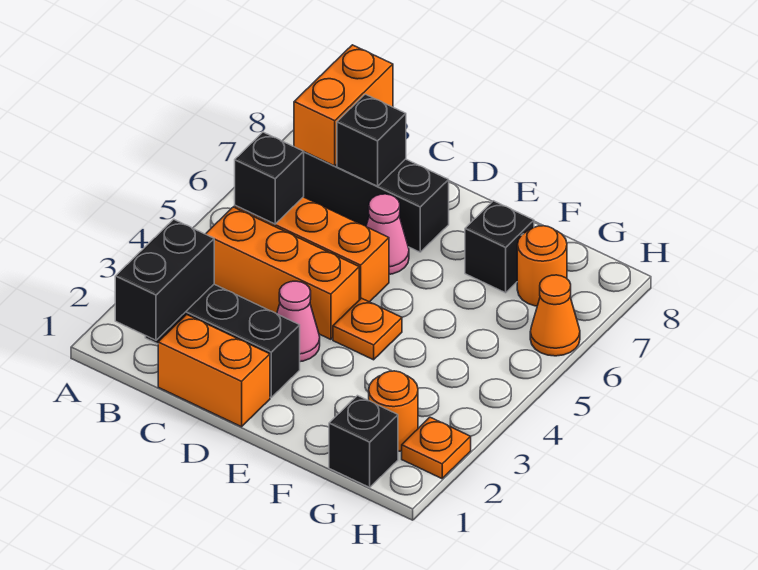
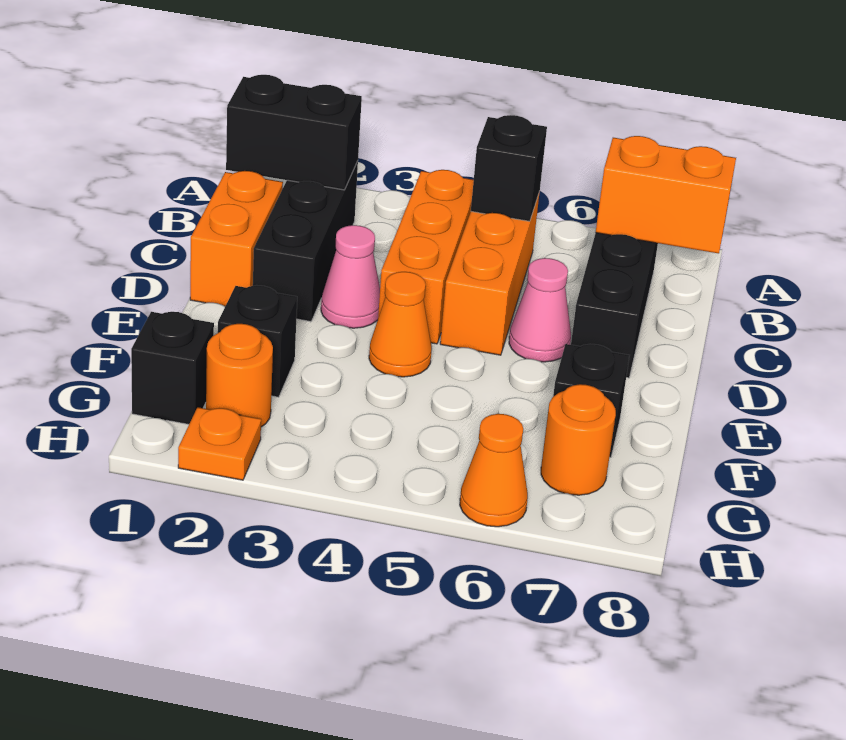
black brick C7 level 2 -> black brick F2 level 1
orange plate E4 level 1 -> orange cone E4 level 1

